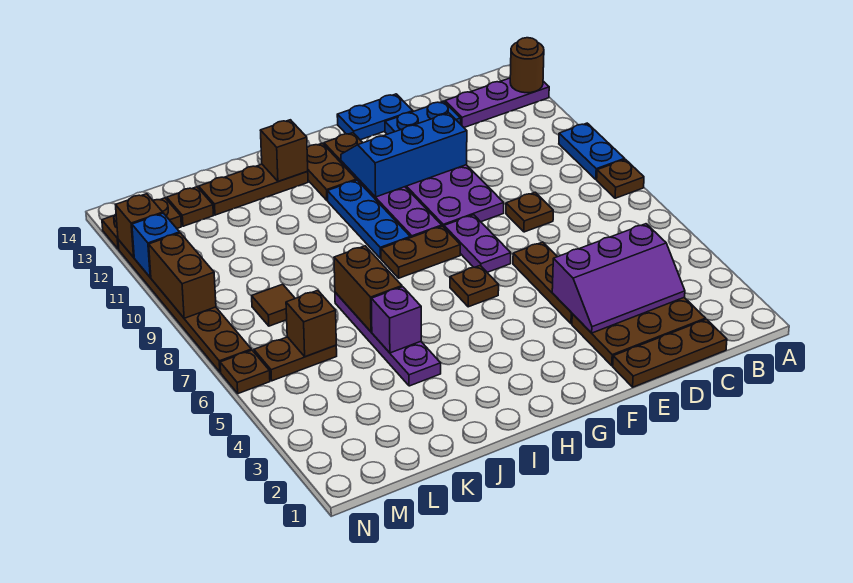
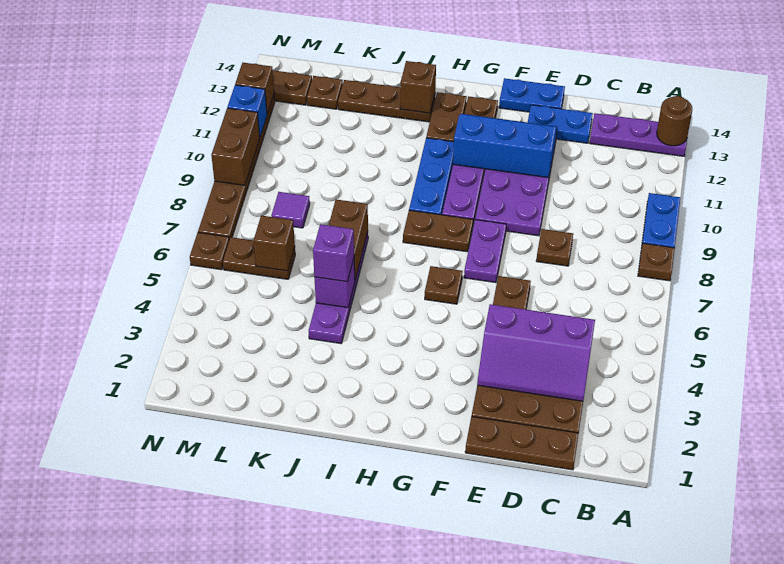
none -> purple brick J5 level 3
brown tile L8 level 1 -> purple tile L8 level 1

